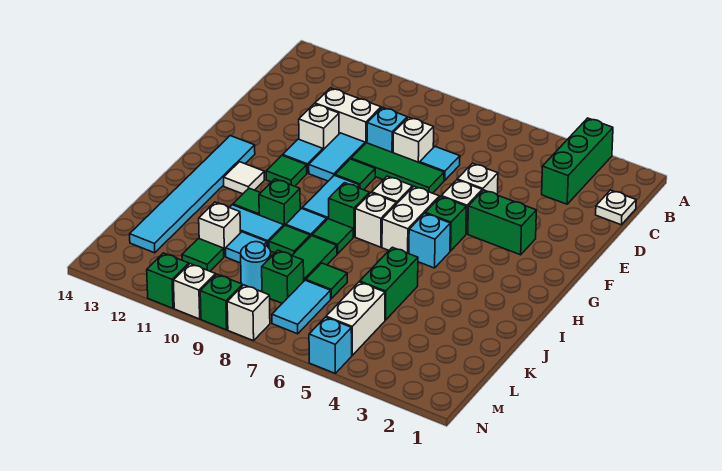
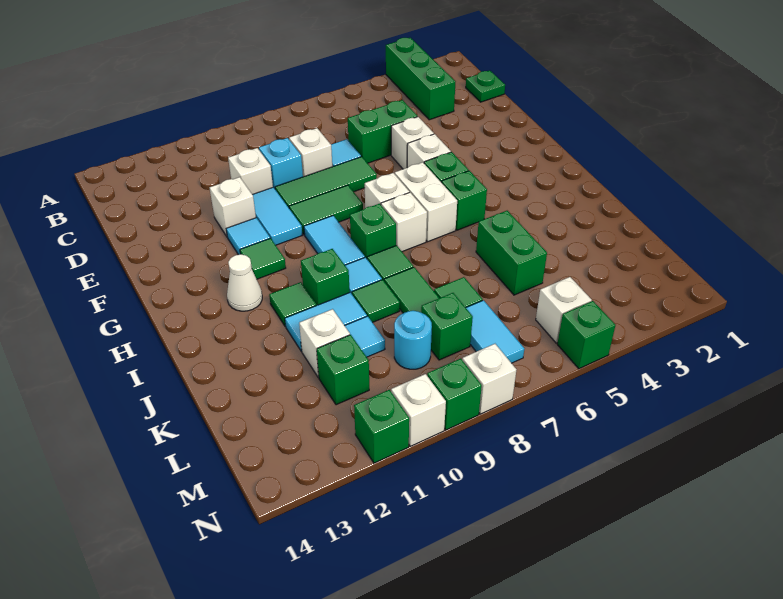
white plate C1 level 1 -> green plate C1 level 1
white brick D10:D11 level 1 -> white brick D10 level 1
green brick F3:F4 level 1 -> green brick D5:D6 level 1
green tile F9 level 1 -> green tile F8:F9 level 1
cyan tile G13:L13 level 1 -> none
cyan brick H5 level 1 -> green brick H5 level 1
white tile H12 level 1 -> white cone H12 level 1
white brick L5:M5 level 1 -> white brick M5 level 1
green tile L11 level 1 -> green brick L11 level 1
cyan brick N5 level 1 -> green brick N5 level 1

